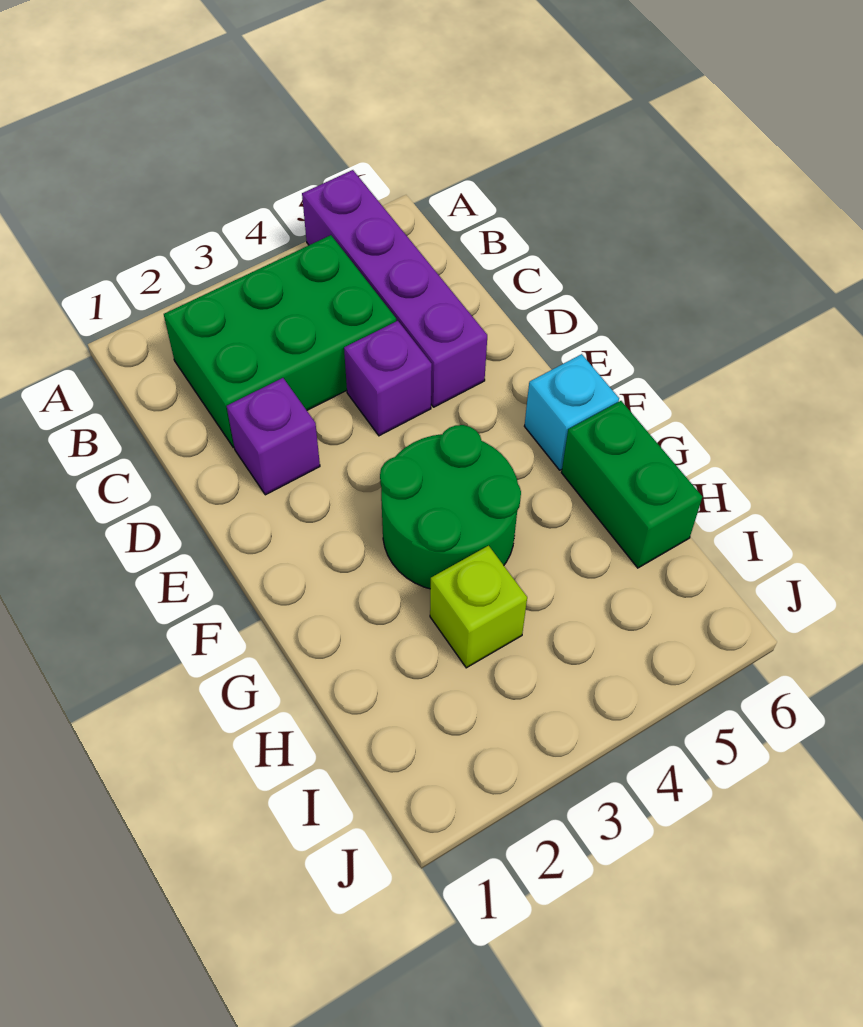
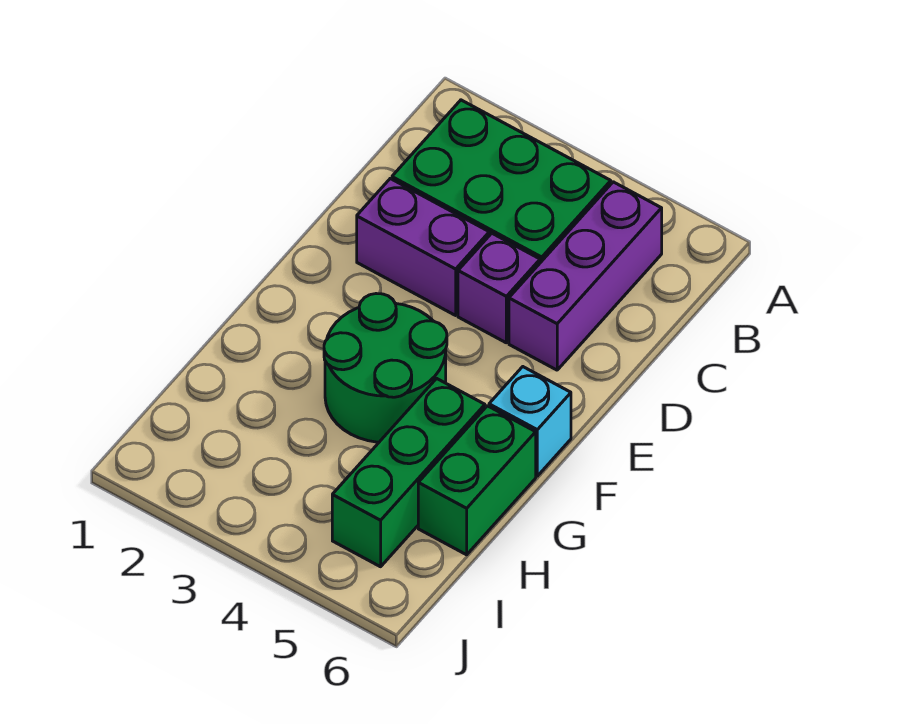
purple brick A5:D5 level 1 -> purple brick B5:D5 level 1
purple brick D2 level 1 -> purple brick D2:D3 level 1
none -> green brick G5:I5 level 1
lime brick H3 level 1 -> none

